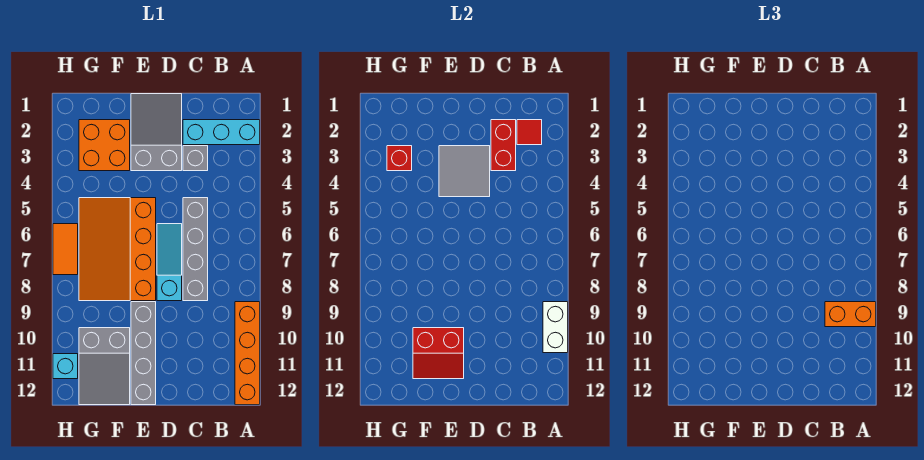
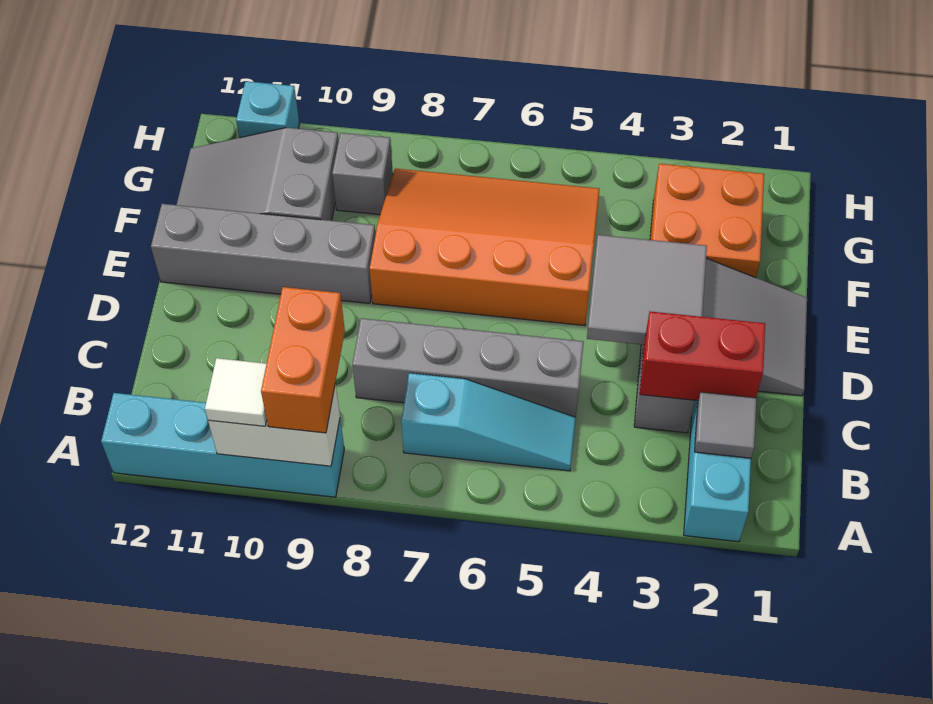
orange brick A9:A12 level 1 -> cyan brick A9:A12 level 1
none -> white tile A10 level 3
red tile B2 level 2 -> grey tile B2 level 2
cyan slope D6:D8 level 1 top 8 -> cyan slope B5:B7 level 1 top 7
red slope E10:F11 level 2 top 10 -> none
red brick G3 level 2 -> none
none -> grey brick G9 level 1
orange tile H6:H7 level 1 -> none

